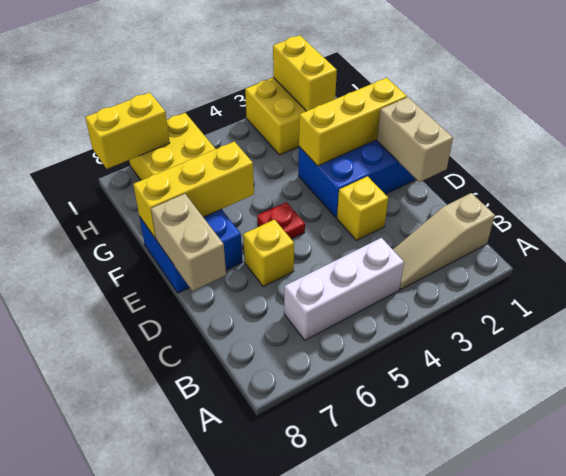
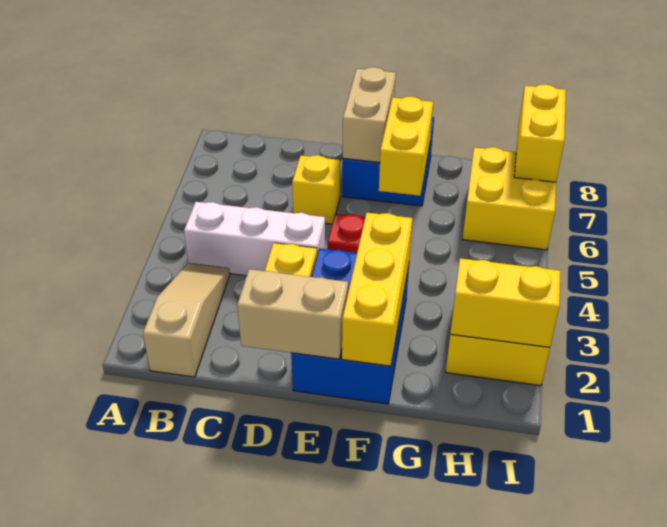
white brick B4:B6 level 1 -> white brick B4:D4 level 1
tan brick D8:E8 level 2 -> tan brick E7:E8 level 2
yellow brick F6:F8 level 2 -> yellow brick F6:F7 level 2

